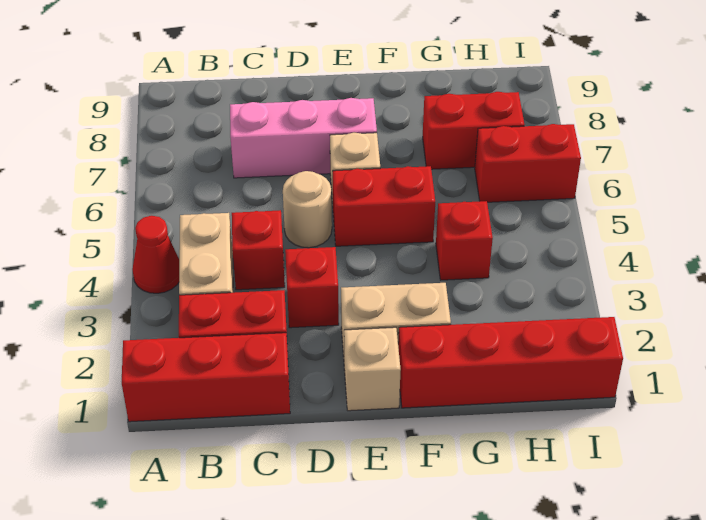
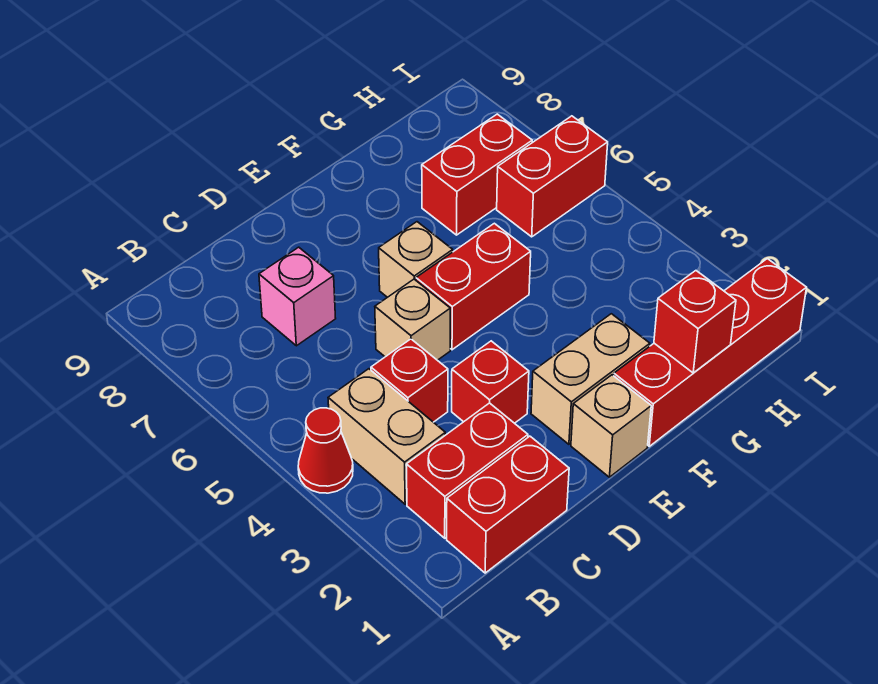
red brick A1:C1 level 1 -> red brick B1:C1 level 1
pink brick C7:E7 level 1 -> pink brick C7 level 1
tan round brick D5 level 1 -> tan brick D5 level 1
red brick G4 level 1 -> red brick G1 level 2

